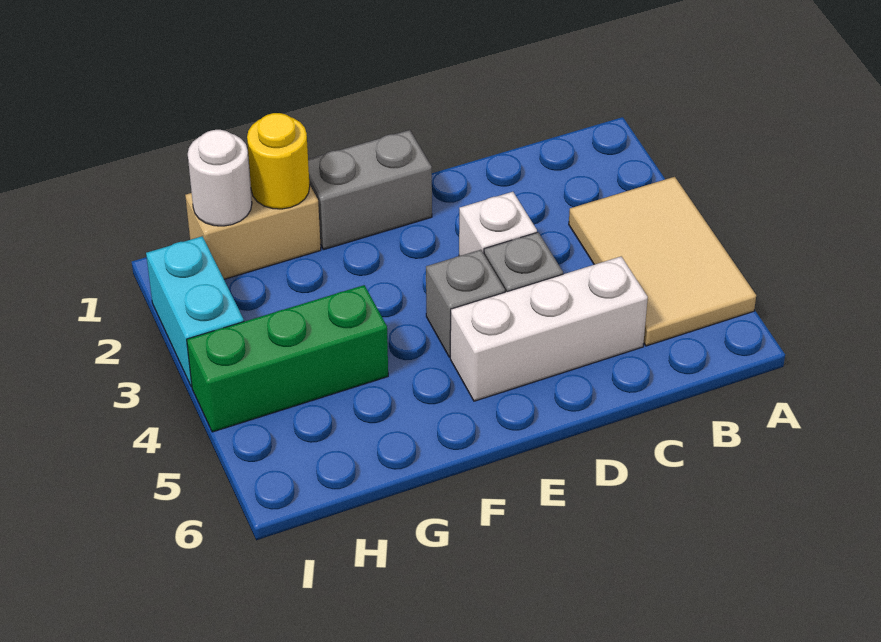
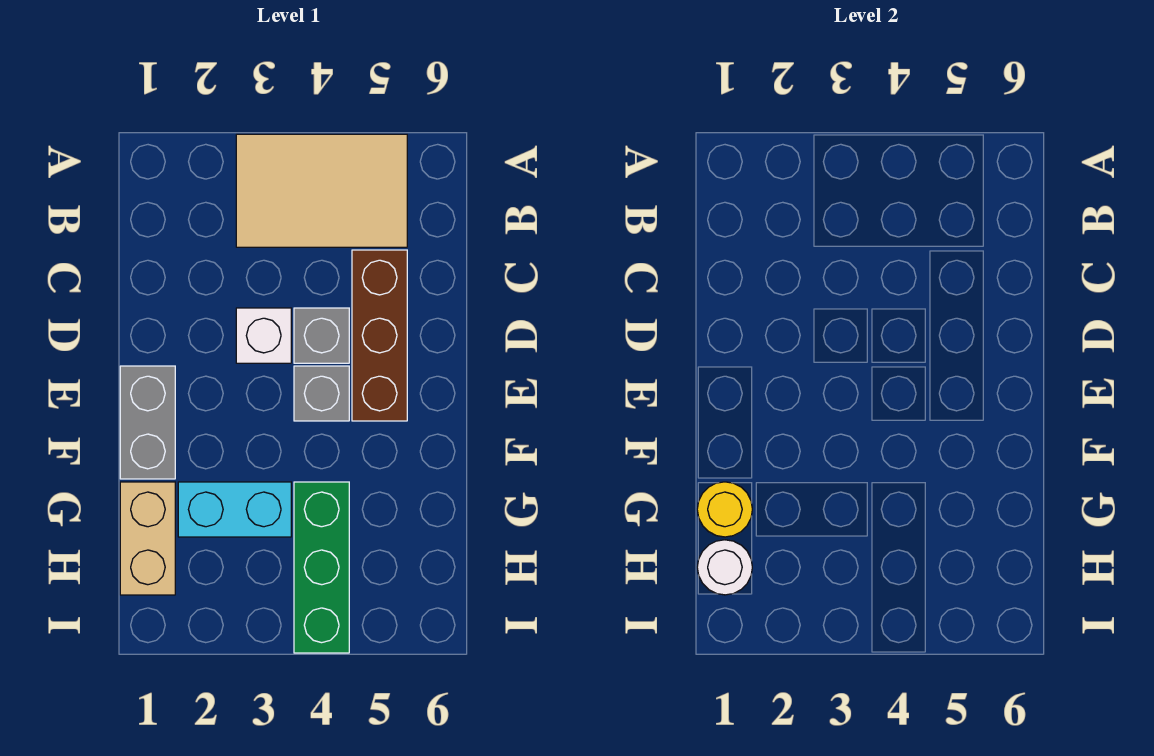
white brick C5:E5 level 1 -> brown brick C5:E5 level 1
cyan brick I2:I3 level 1 -> cyan brick G2:G3 level 1

